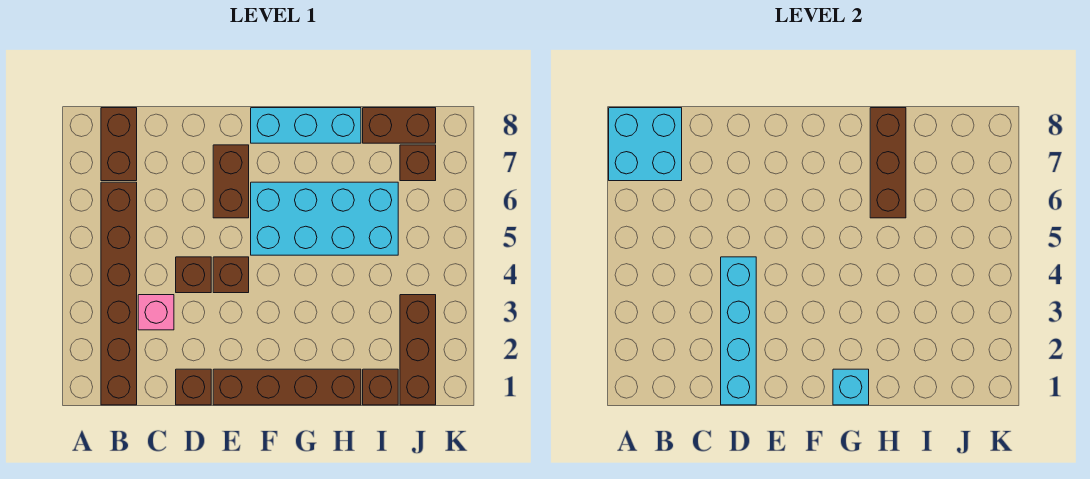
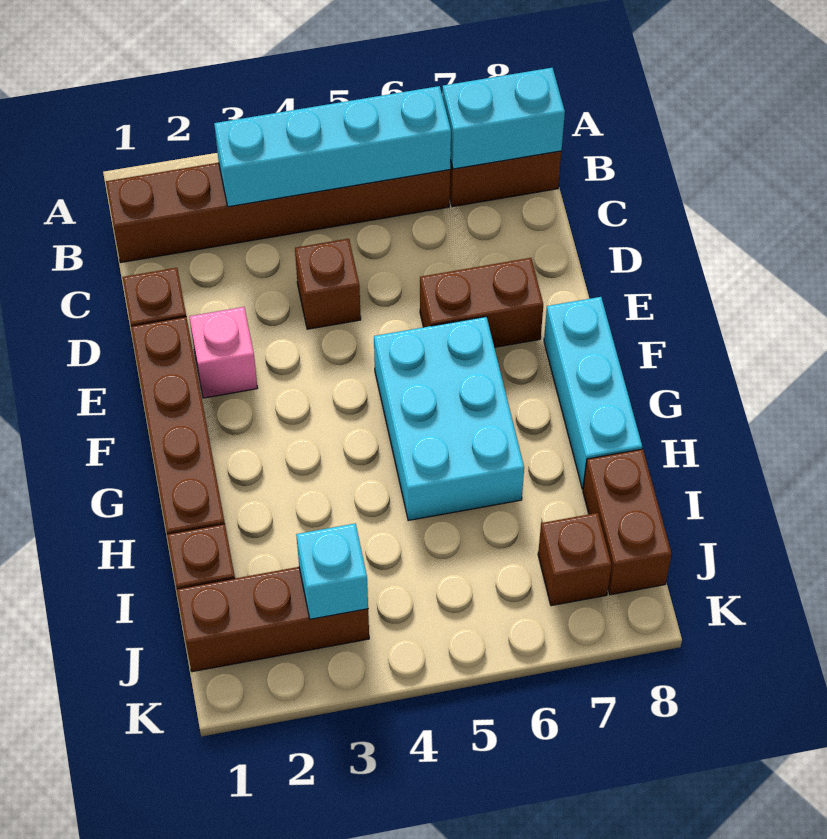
cyan brick A7:B8 level 2 -> cyan brick B7:B8 level 2
pink brick C3 level 1 -> pink brick E2 level 1
cyan brick D1:D4 level 2 -> cyan brick B3:B6 level 2
brown brick E4 level 1 -> none
cyan brick F5:I6 level 1 -> cyan brick F5:H6 level 1
cyan brick G1 level 2 -> cyan brick J3 level 2
brown brick H6:H8 level 2 -> none

